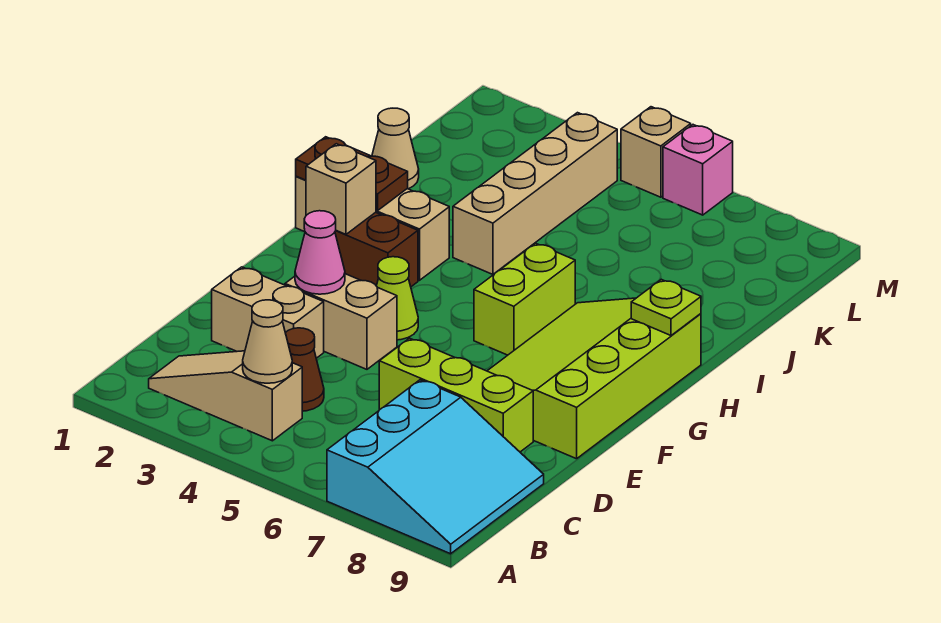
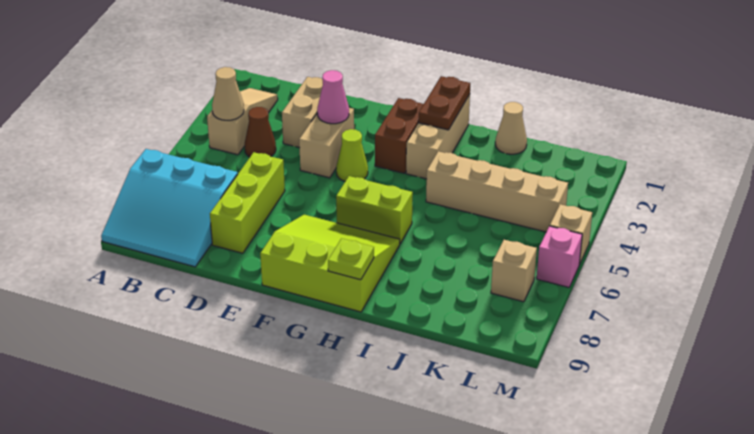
lime slope E7:H9 level 1 top 9 -> lime slope F7:H9 level 1 top 9
tan brick G2 level 2 -> tan brick L7 level 1

